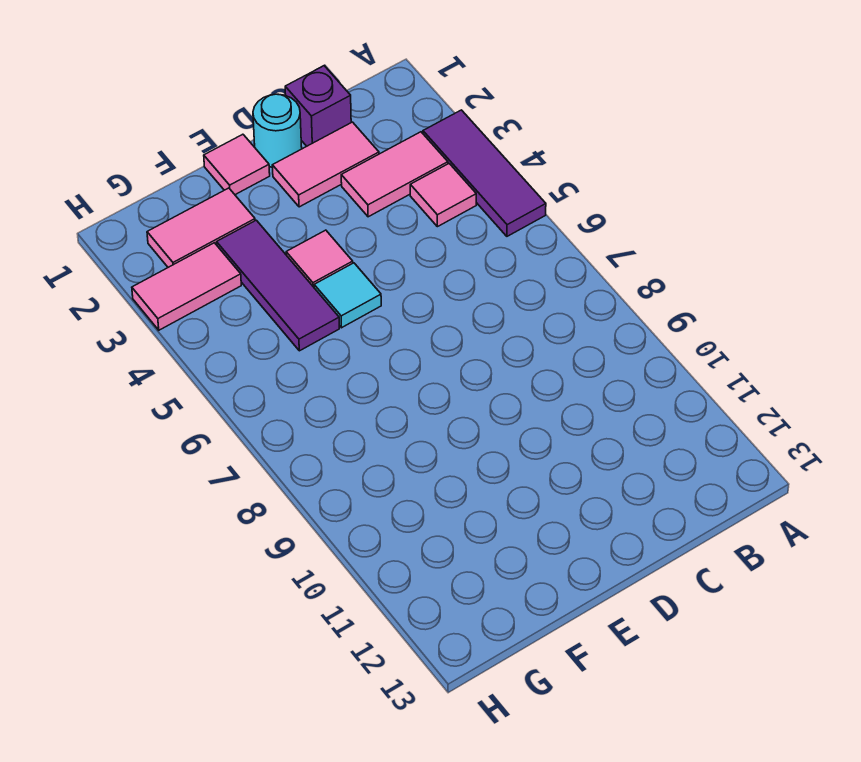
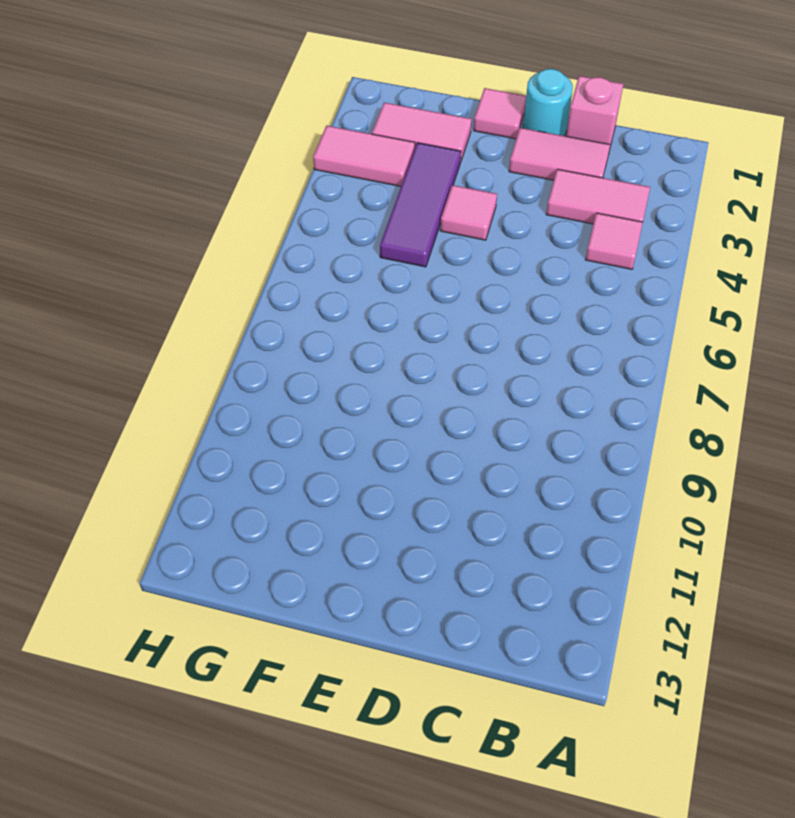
purple tile A3:A5 level 1 -> none
purple brick C1 level 1 -> pink brick C1 level 1
cyan tile E5 level 1 -> none

